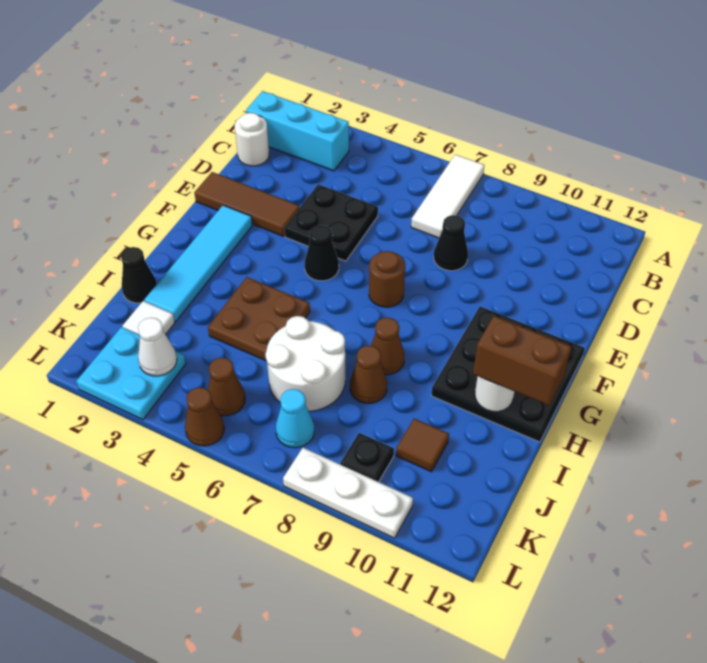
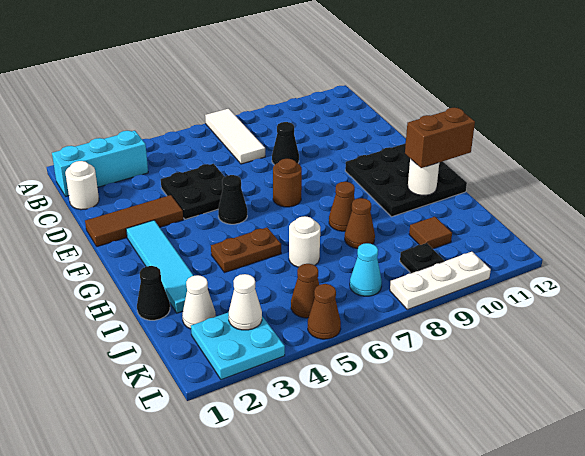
brown plate H4:I5 level 1 -> brown plate H4:H5 level 1
white round brick I6:J7 level 1 -> white round brick I6 level 1
white tile J2 level 1 -> white cone J2 level 1

